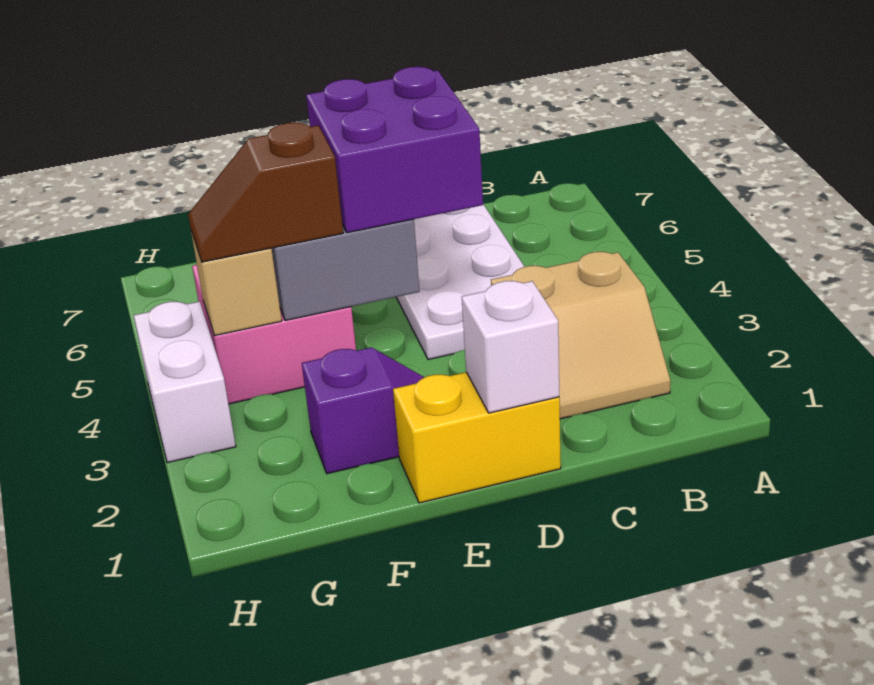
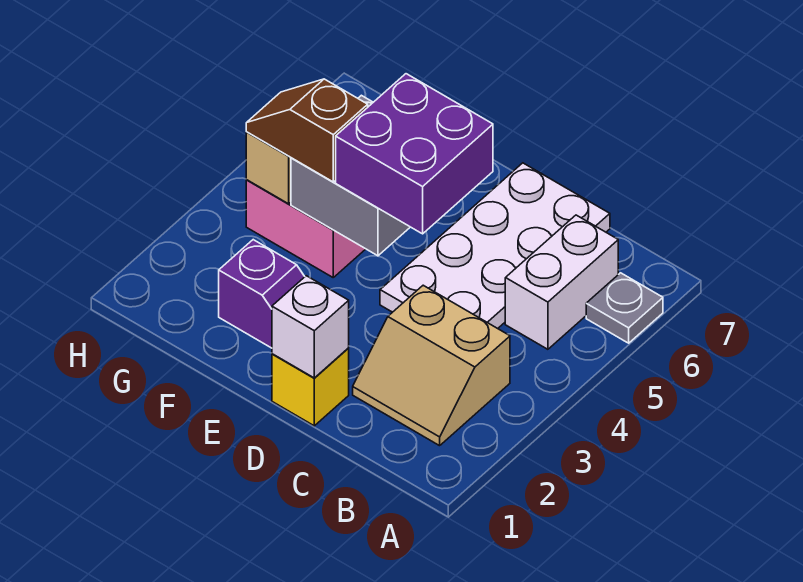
none -> grey plate A6 level 1
yellow brick D1:E1 level 1 -> yellow brick D1 level 1
white brick H3:H4 level 1 -> white brick B5:B6 level 1

